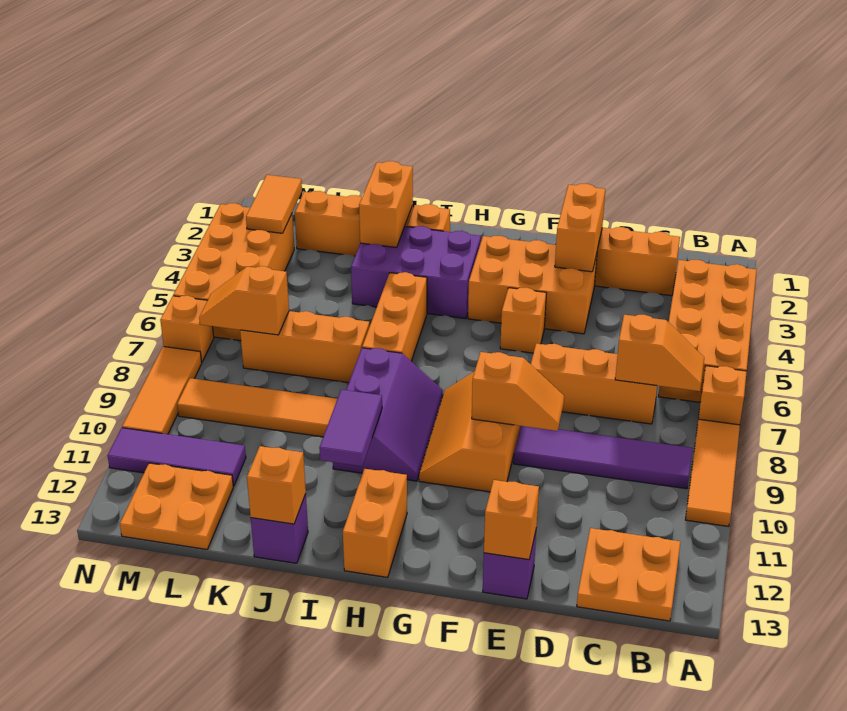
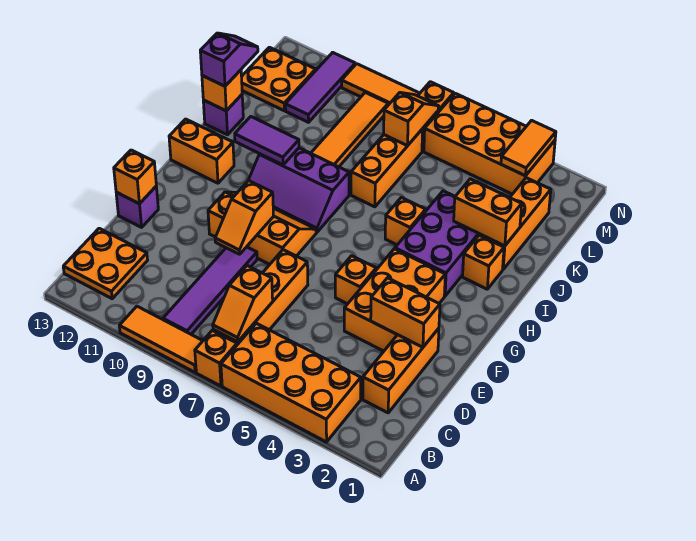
orange brick I5:I7 level 1 -> orange brick I5 level 1
none -> purple slope J13:K13 level 3 top J
orange tile M2:M3 level 2 -> orange tile M3:N3 level 2

